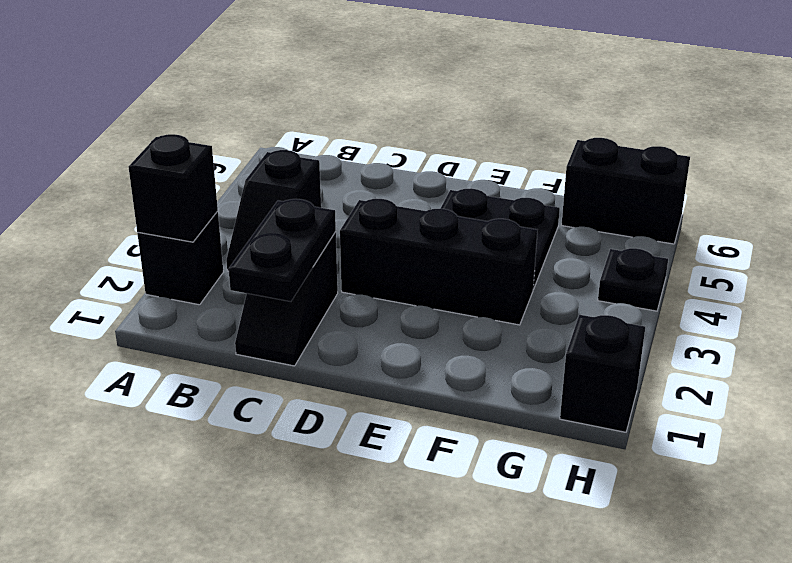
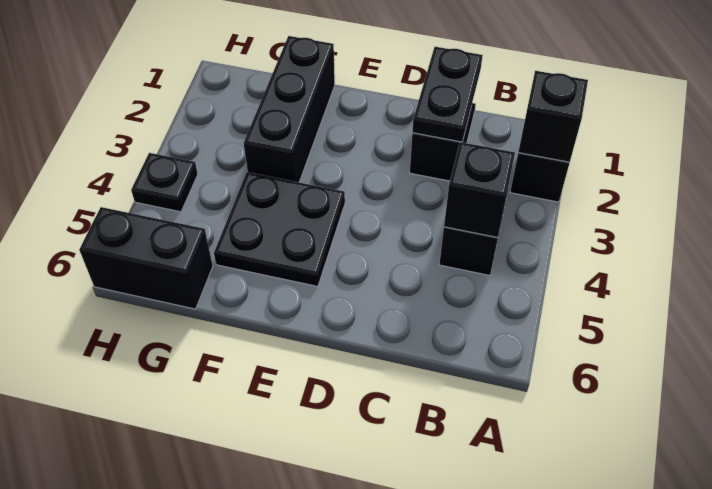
black brick D3:F3 level 1 -> black brick F1:F3 level 1
black brick H1 level 1 -> black brick B4 level 2

